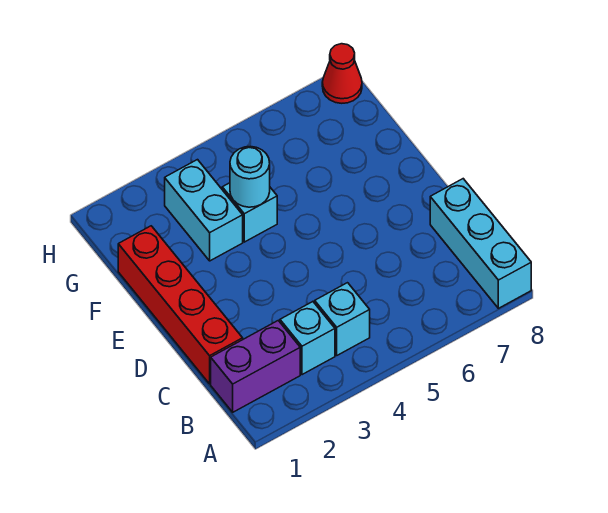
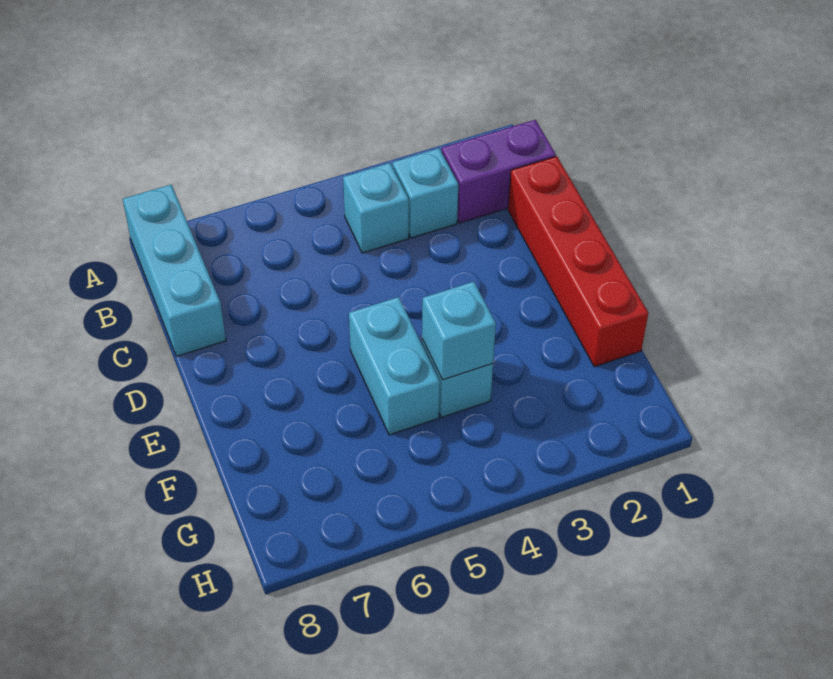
cyan brick F3:G3 level 1 -> cyan brick E5:F5 level 1
cyan round brick F4 level 2 -> cyan brick F4 level 2
red cone H8 level 1 -> none

